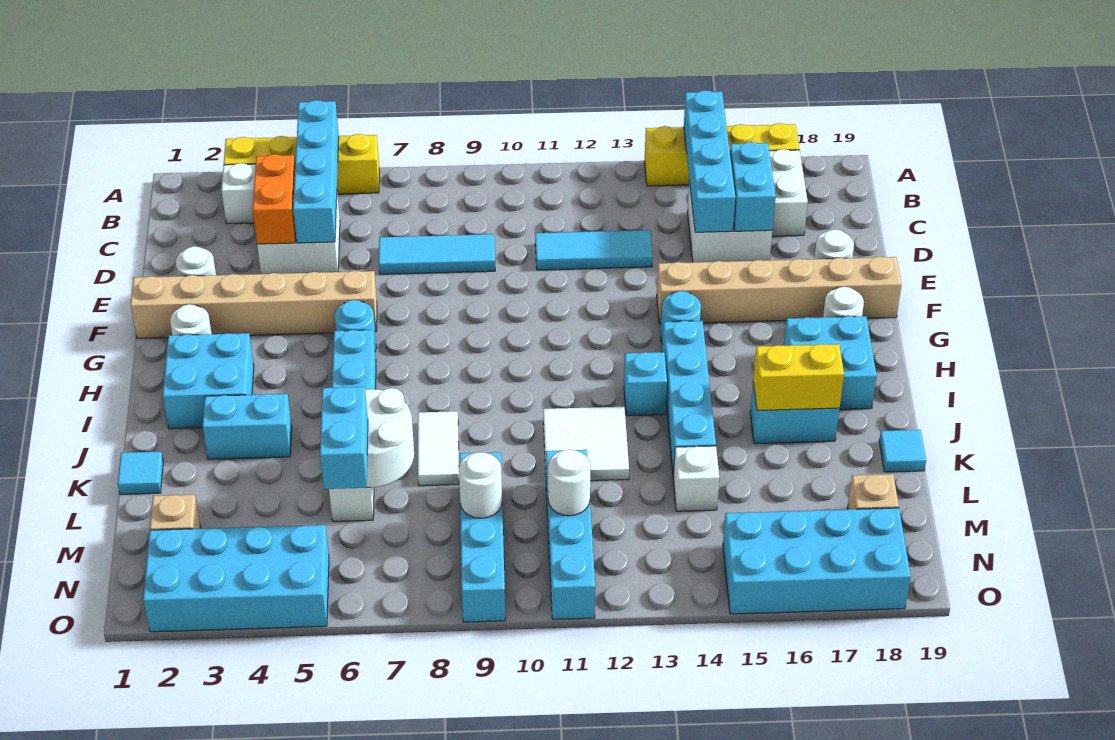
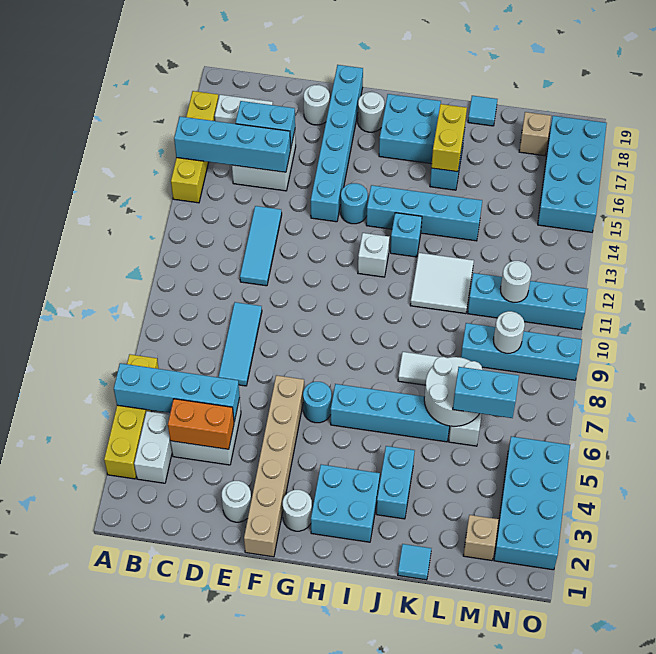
tan brick F14:F19 level 1 -> cyan brick F14:F19 level 1
white brick L14 level 1 -> white brick H12 level 1

